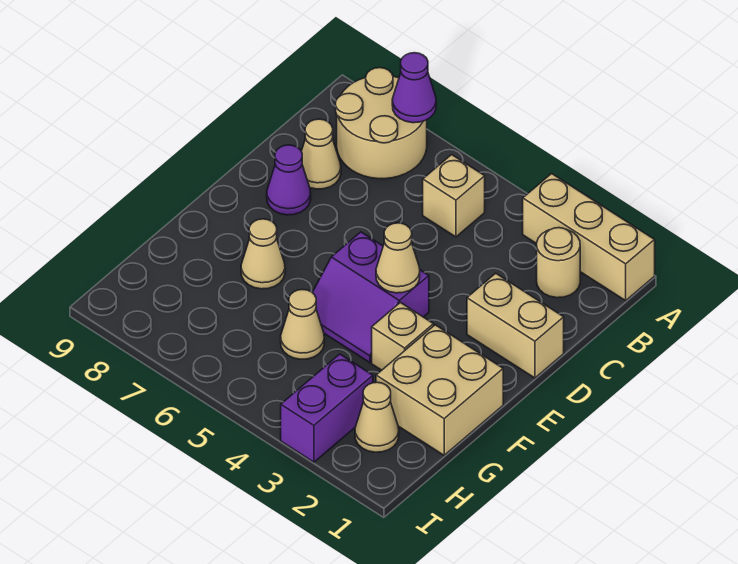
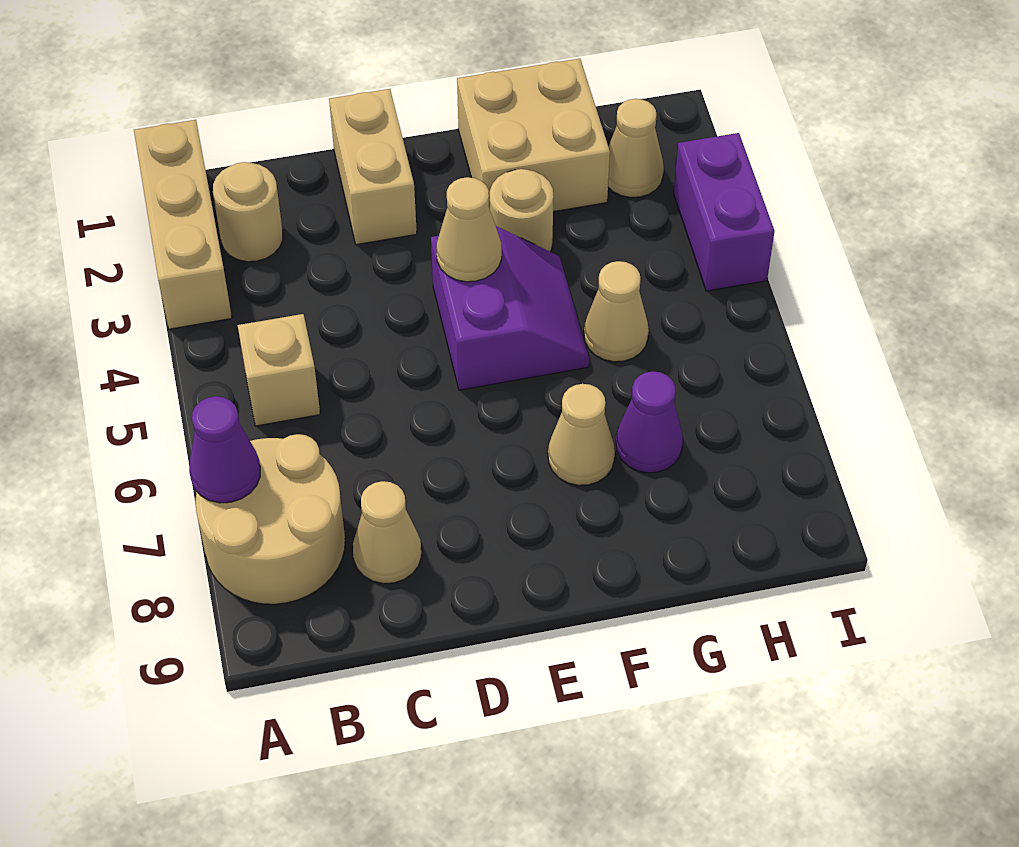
purple cone D8 level 1 -> purple cone G7 level 1
tan brick F3 level 1 -> tan round brick F3 level 1
purple brick H3:I3 level 1 -> purple brick I3:I4 level 1

